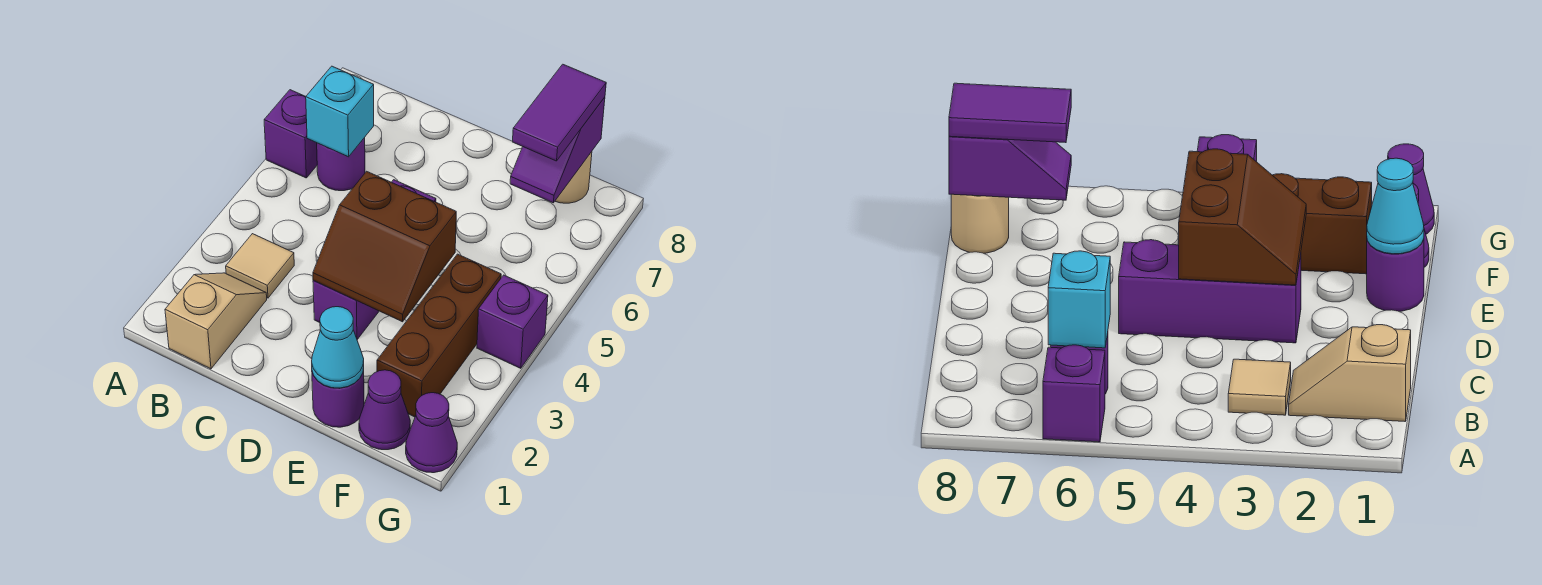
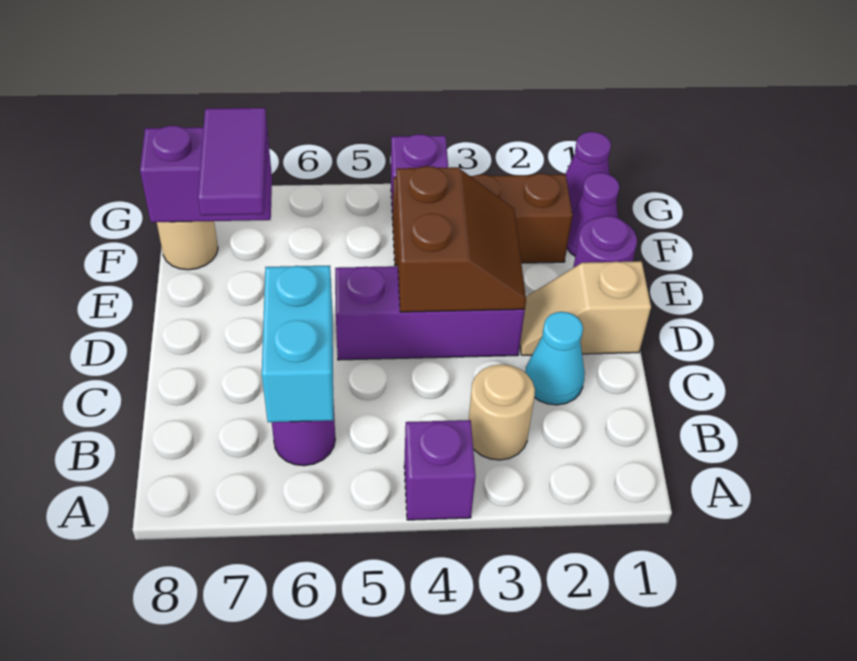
purple brick A6 level 1 -> purple brick A4 level 1
tan slope B1:B2 level 1 top 1 -> tan slope D1:D2 level 1 top 1
tan tile B3 level 1 -> tan round brick B3 level 1
cyan brick B6 level 2 -> cyan brick B6:C6 level 2
cyan cone E1 level 2 -> cyan cone C2 level 1
purple slope F7:F8 level 2 top 8 -> purple brick F7:F8 level 2
purple tile F7:F8 level 3 -> purple tile E7:F7 level 3

